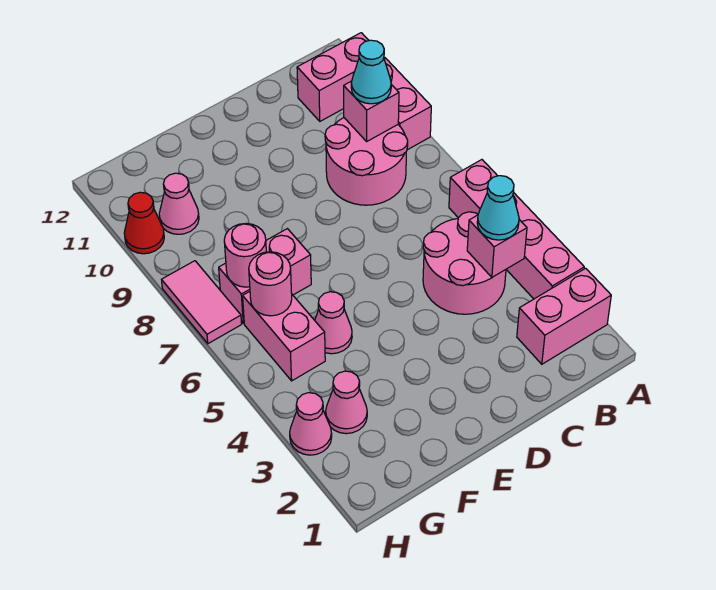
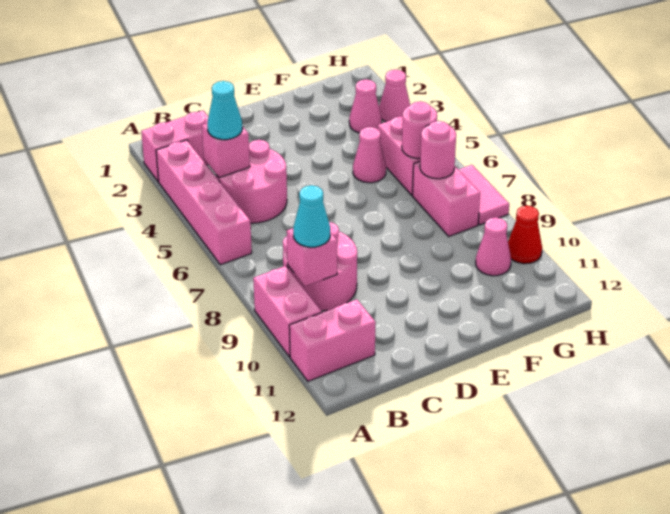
pink brick F7:G7 level 1 -> pink brick G7:G8 level 1

